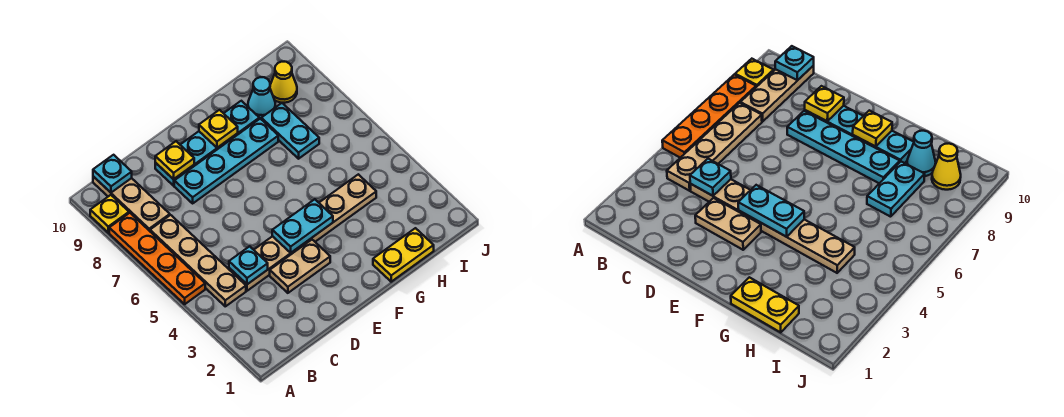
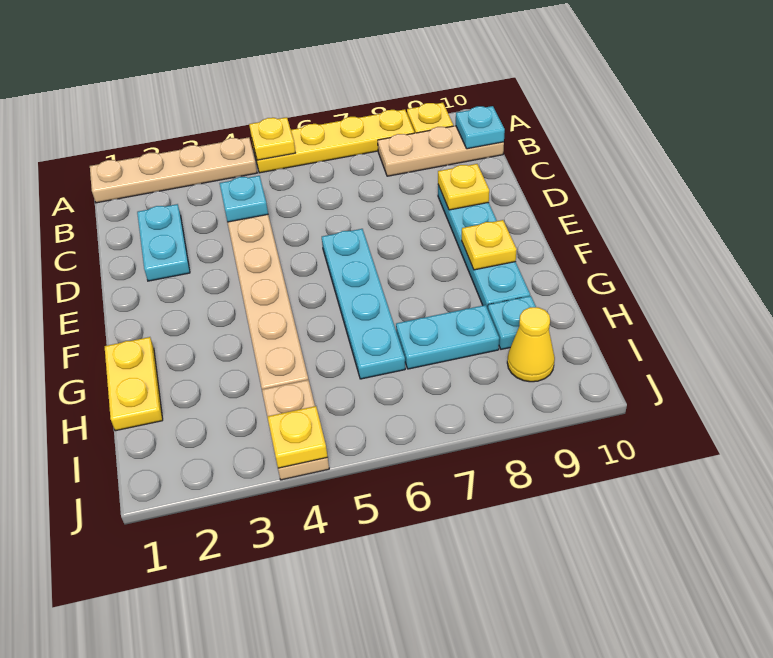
orange plate A5:A8 level 1 -> yellow plate A5:A8 level 1
none -> yellow plate A5 level 2
tan plate B4:B7 level 1 -> tan plate A1:A4 level 1
tan plate D3:E3 level 1 -> tan plate I4:J4 level 1
cyan plate D8:G8 level 1 -> cyan plate E6:H6 level 1
cyan plate E4:F4 level 2 -> cyan plate C2:D2 level 1
cyan cone H9 level 1 -> cyan plate H9 level 1
none -> yellow plate J4 level 2

